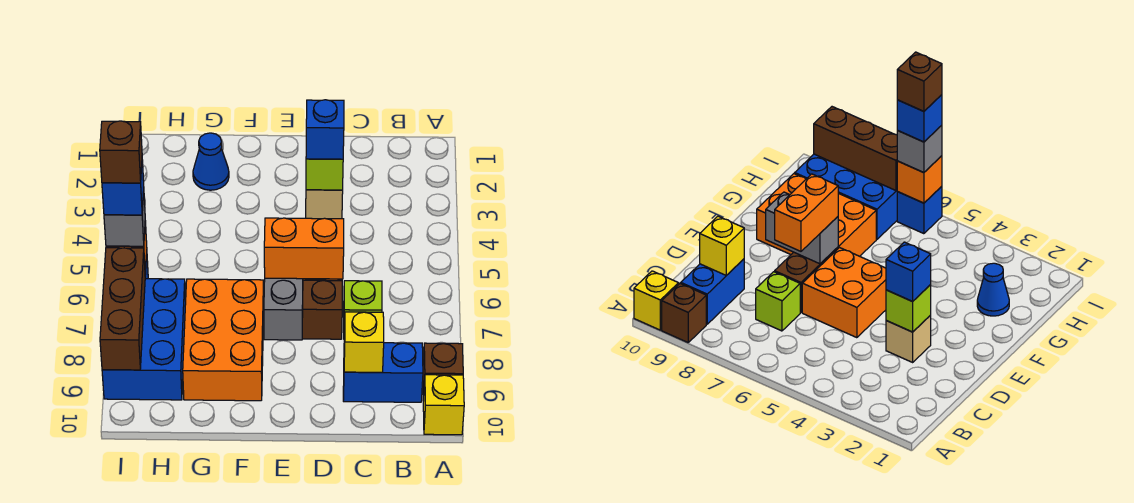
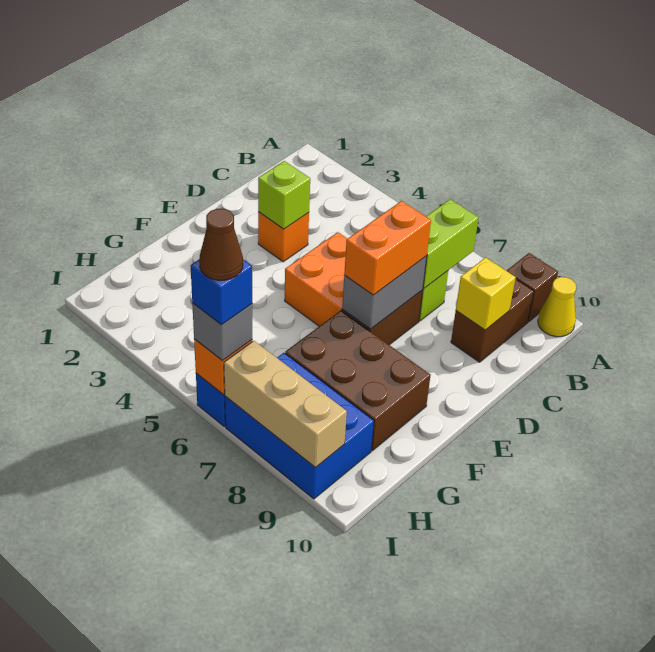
yellow brick A10 level 1 -> yellow cone A10 level 1
none -> lime brick B7:C7 level 2
blue brick B9:C9 level 1 -> brown brick B9:C9 level 1
tan brick D3 level 1 -> orange brick D3 level 1
blue brick D3 level 3 -> none
grey brick E7:E8 level 2 -> grey brick D7:E7 level 2
orange brick F7:G9 level 1 -> brown brick F7:G9 level 1
blue cone G2 level 1 -> none
brown brick I6 level 5 -> brown cone I6 level 5
brown brick I7:I9 level 2 -> tan brick I7:I9 level 2

